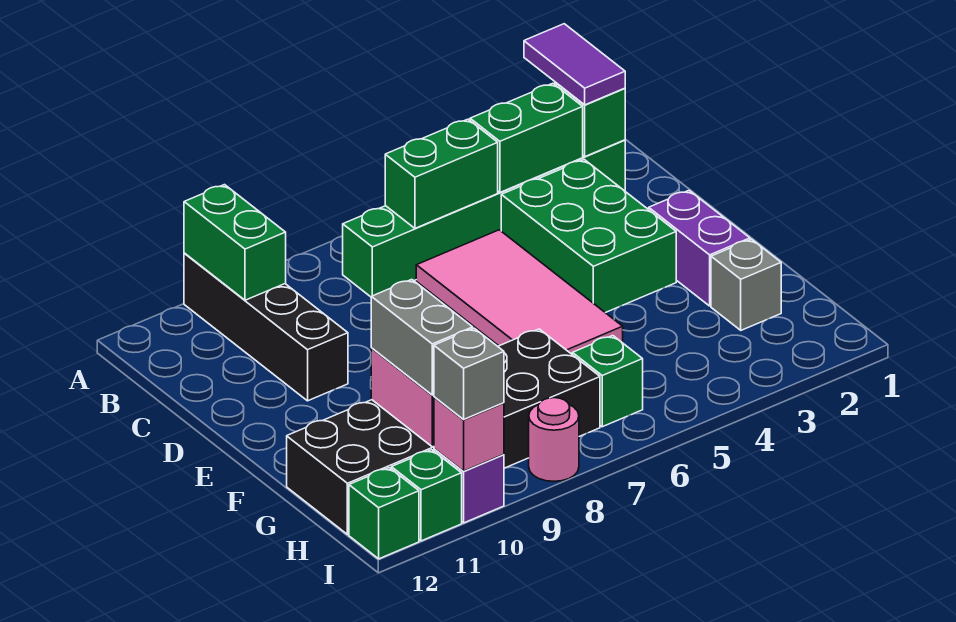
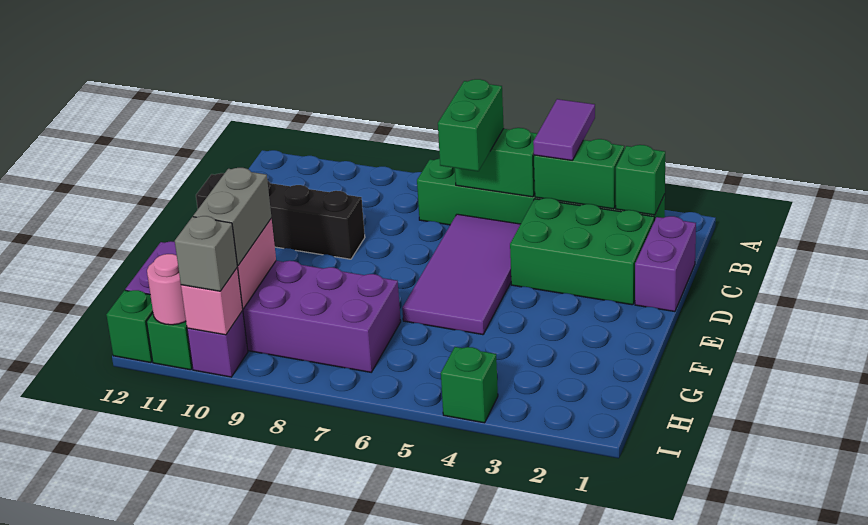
purple tile A2:B2 level 3 -> purple tile A4:B4 level 3
black brick A10:D10 level 1 -> black brick D9:D12 level 1
green brick A10:B10 level 2 -> green brick B6:C6 level 3
green brick C3:E4 level 1 -> green brick C2:D4 level 1
pink tile C5:F6 level 1 -> purple tile C5:F6 level 1
purple brick E2:F2 level 1 -> purple brick C1:D1 level 1
grey brick G2 level 1 -> none
black brick G7:H12 level 1 -> purple brick G7:H12 level 1
green brick H6 level 1 -> green brick I4 level 1
pink round brick I8 level 1 -> pink round brick I11 level 2

